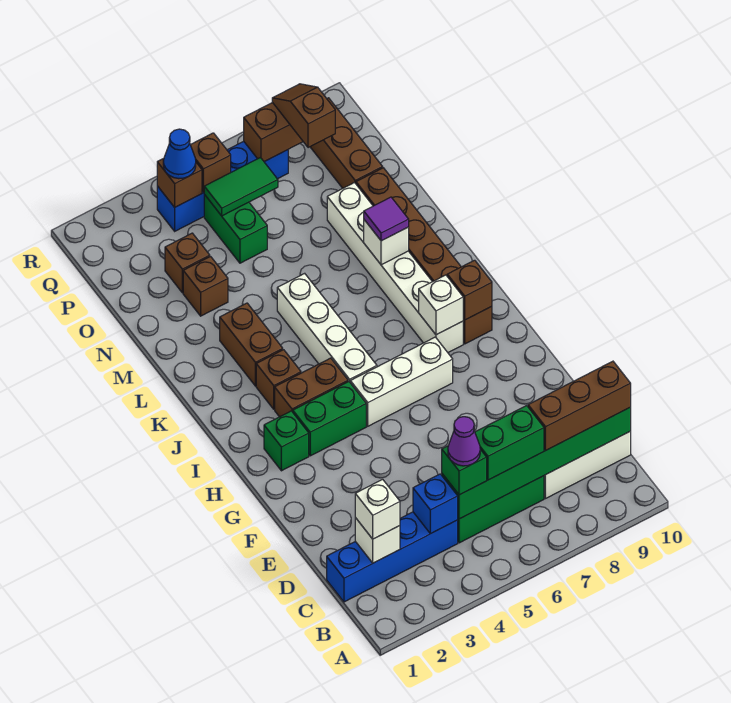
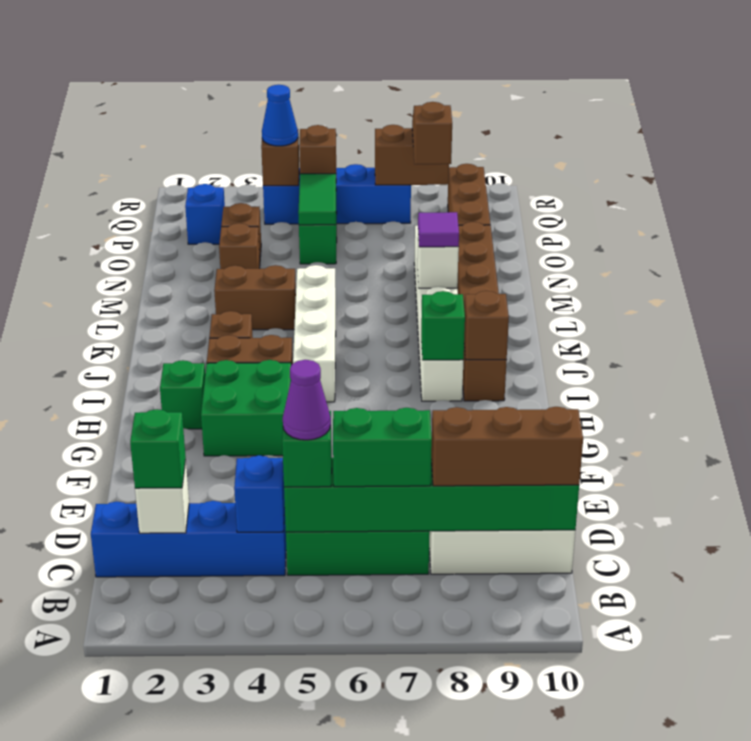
white brick C2 level 3 -> green brick C2 level 3
green brick H3:H4 level 1 -> green brick G3:H4 level 1
white brick H5:H7 level 1 -> none
white brick I8 level 2 -> green brick I8 level 2
brown brick K3:L3 level 1 -> brown brick L3:L4 level 1
none -> blue brick P2 level 1
green tile P5:P6 level 2 -> green tile O5:P5 level 2

